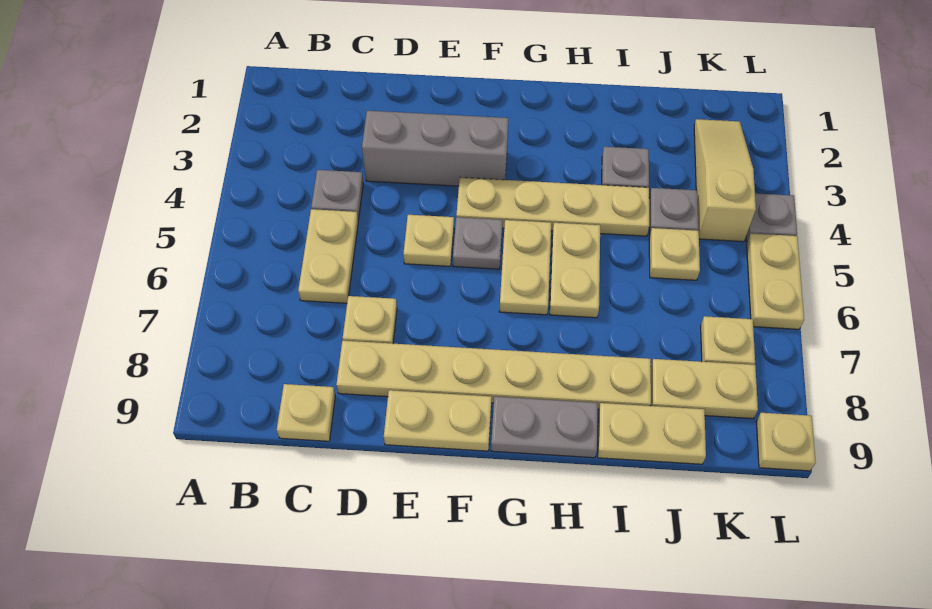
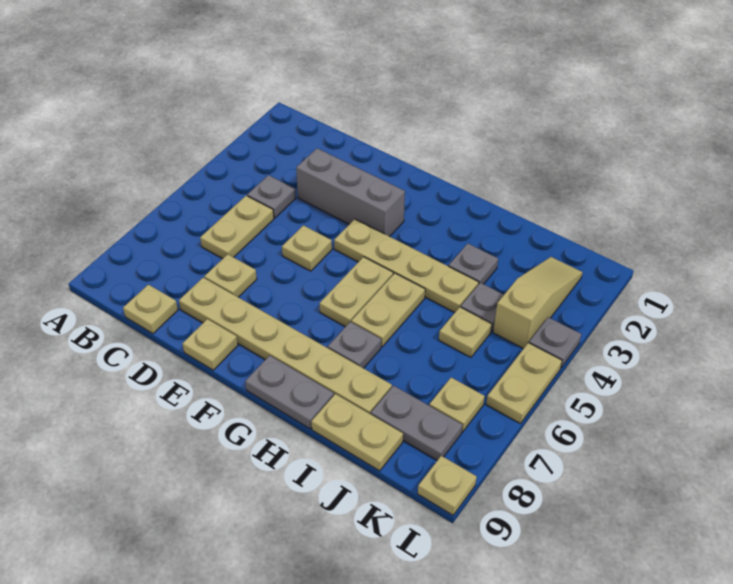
tan plate E9:F9 level 1 -> tan plate E9 level 1
grey plate F5 level 1 -> grey plate H7 level 1
tan plate J8:K8 level 1 -> grey plate J8:K8 level 1

